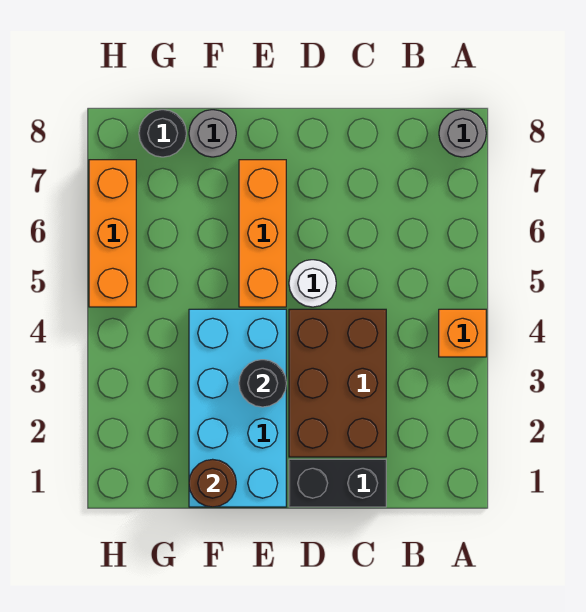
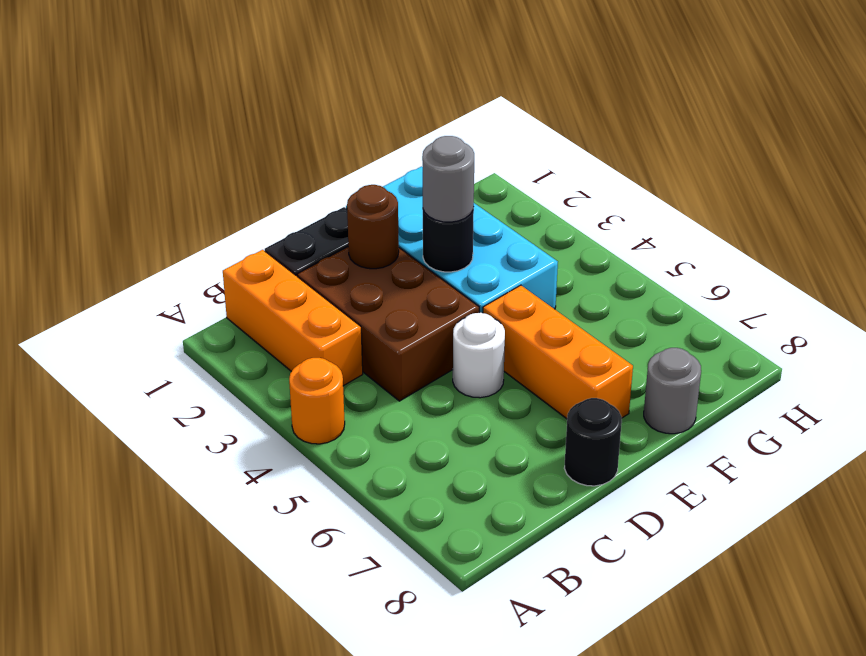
orange brick A4 level 1 -> orange round brick A4 level 1
grey round brick A8 level 1 -> grey round brick E3 level 3
brown round brick F1 level 2 -> brown round brick D2 level 2
black round brick G8 level 1 -> black round brick D8 level 1
orange brick H5:H7 level 1 -> orange brick B1:B3 level 1

